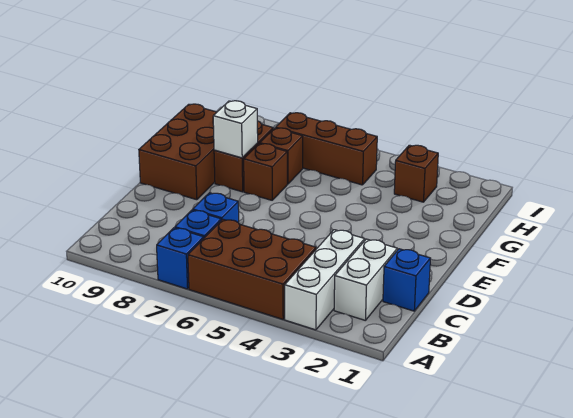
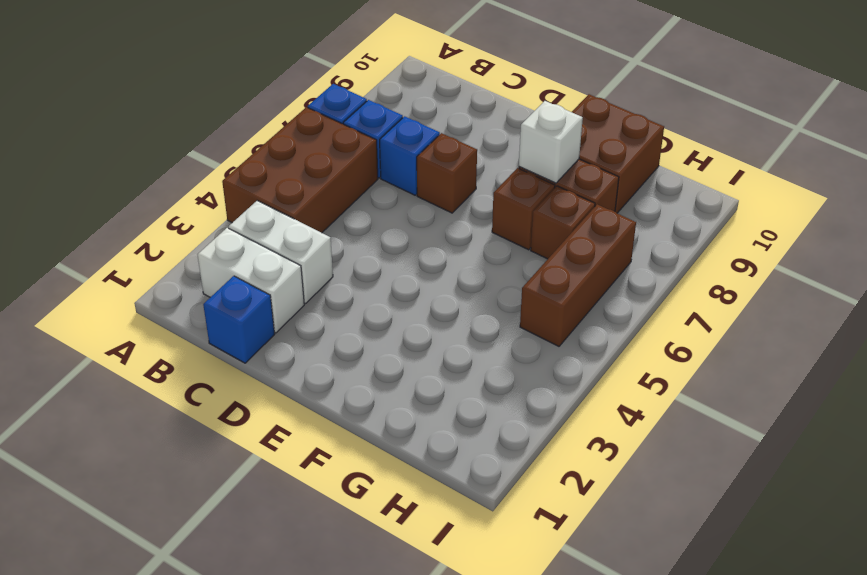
white brick A3:C3 level 1 -> white brick B3:C3 level 1
brown brick E9:G10 level 1 -> brown brick F9:G10 level 1
brown brick H3 level 1 -> brown brick D7 level 1

